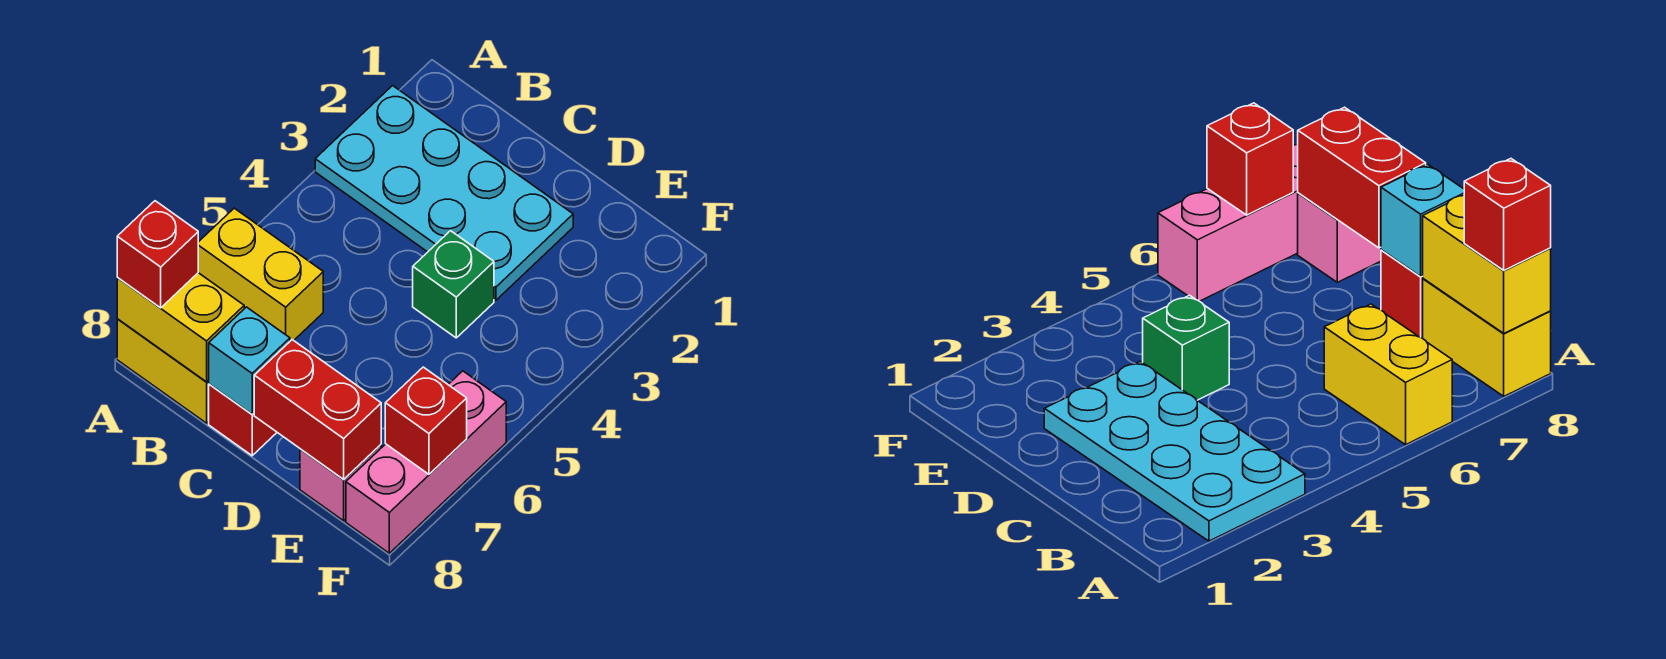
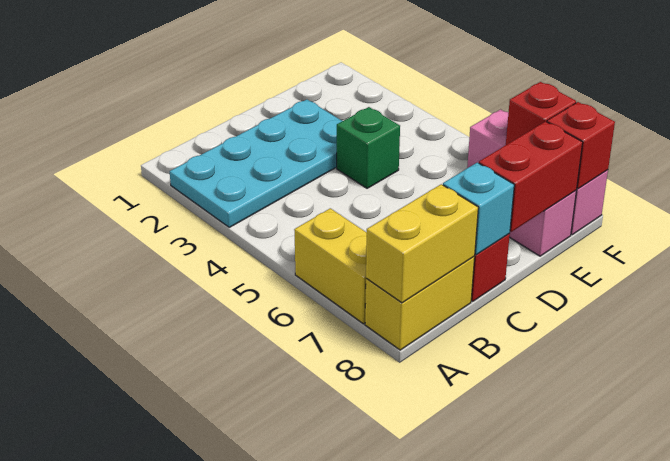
yellow brick A6:B6 level 1 -> yellow brick A6:A7 level 1
red brick A8 level 3 -> red brick F8 level 2

